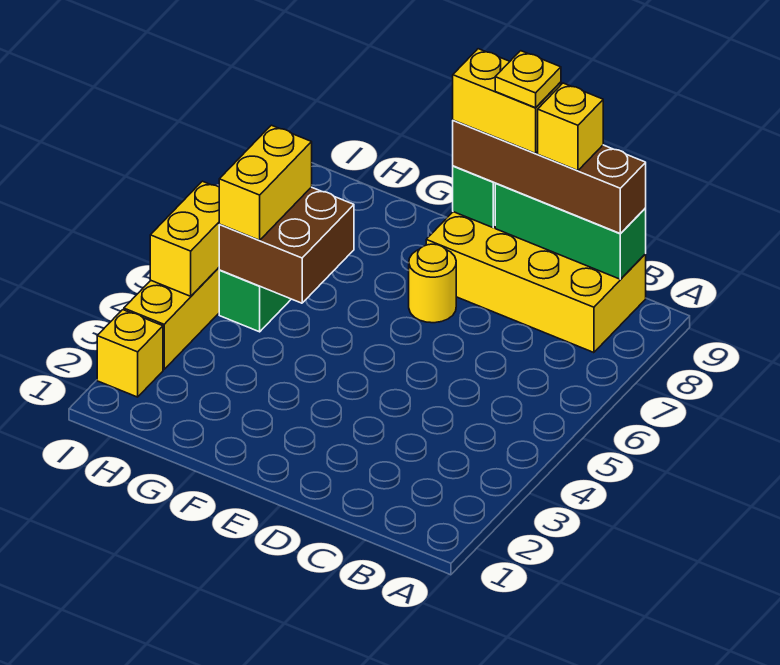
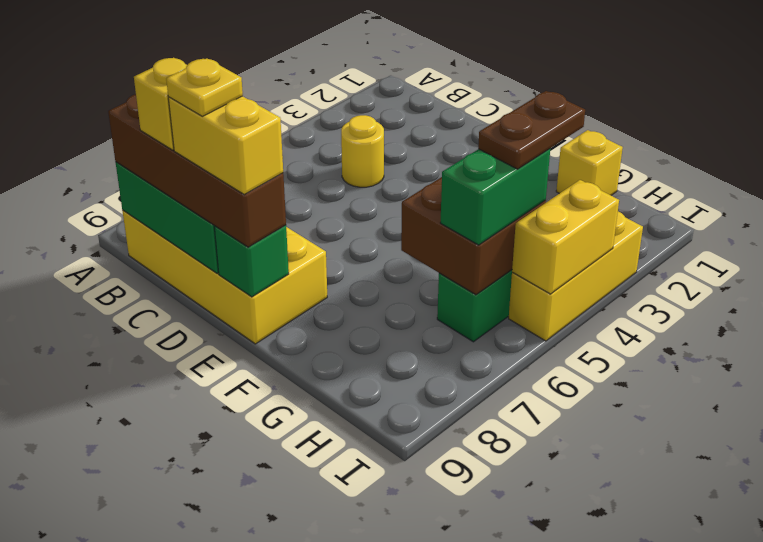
yellow round brick E7 level 1 -> yellow round brick C4 level 1
none -> brown plate H4:H5 level 4
yellow brick H5:H6 level 3 -> green brick H5:H6 level 3
yellow brick I2 level 1 -> yellow brick G1 level 1

